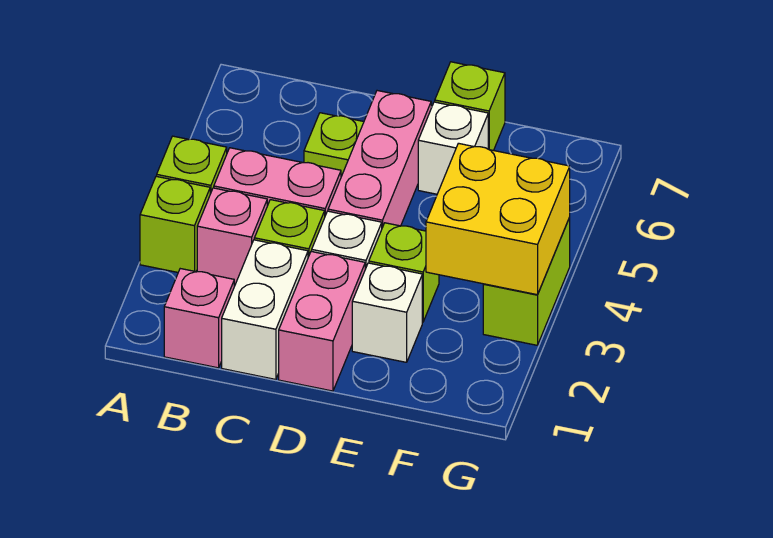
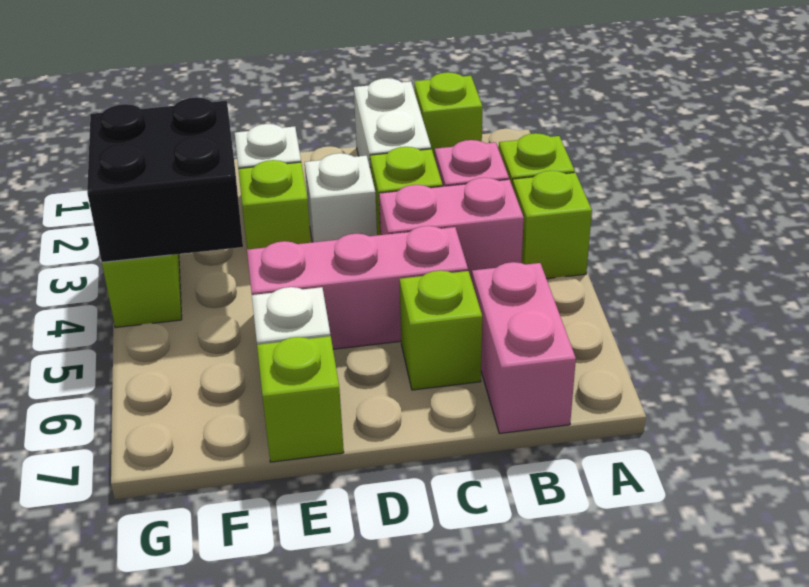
pink brick B1 level 1 -> lime brick B1 level 1
lime plate C6 level 1 -> lime brick C6 level 1
pink brick D1:D2 level 1 -> pink brick B6:B7 level 1
pink brick D4:D6 level 1 -> pink brick C5:E5 level 1
yellow brick F3:G4 level 2 -> black brick F3:G4 level 2

